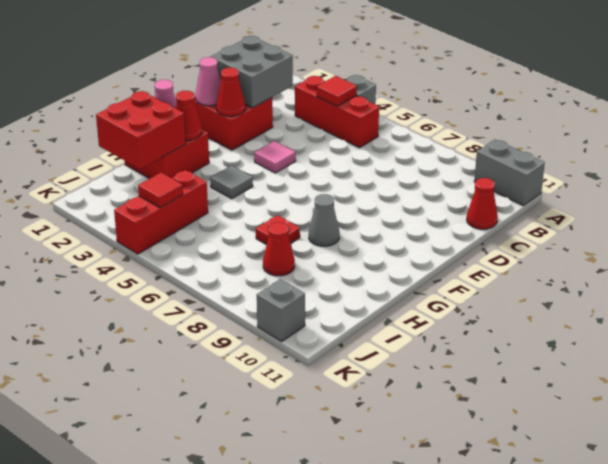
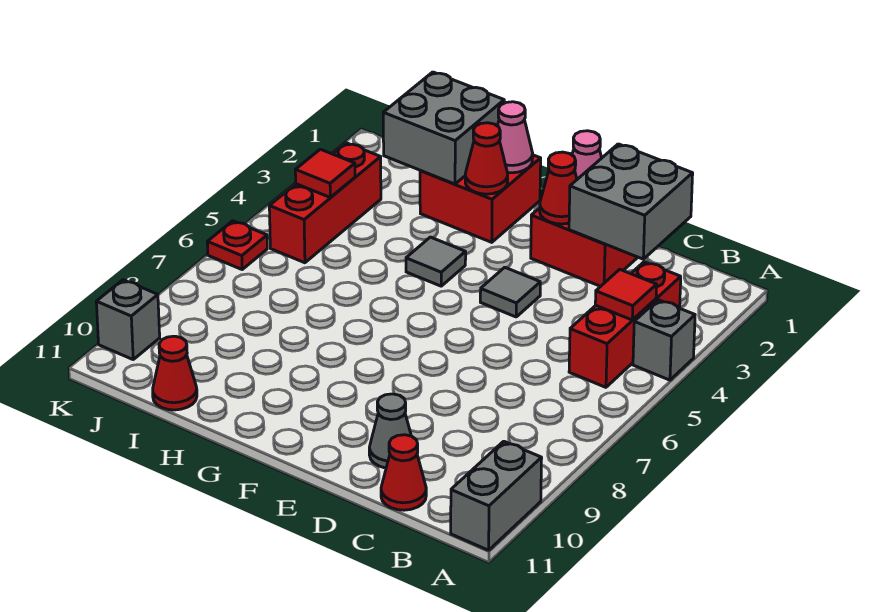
pink tile E4 level 1 -> grey tile E4 level 1
grey cone G8 level 1 -> grey cone D10 level 1
red brick H1:I2 level 2 -> grey brick H1:I2 level 2
red plate H7 level 1 -> red plate K6 level 1
red brick I4:K4 level 1 -> red brick J3:J5 level 1
red cone I8 level 1 -> red cone I11 level 1

